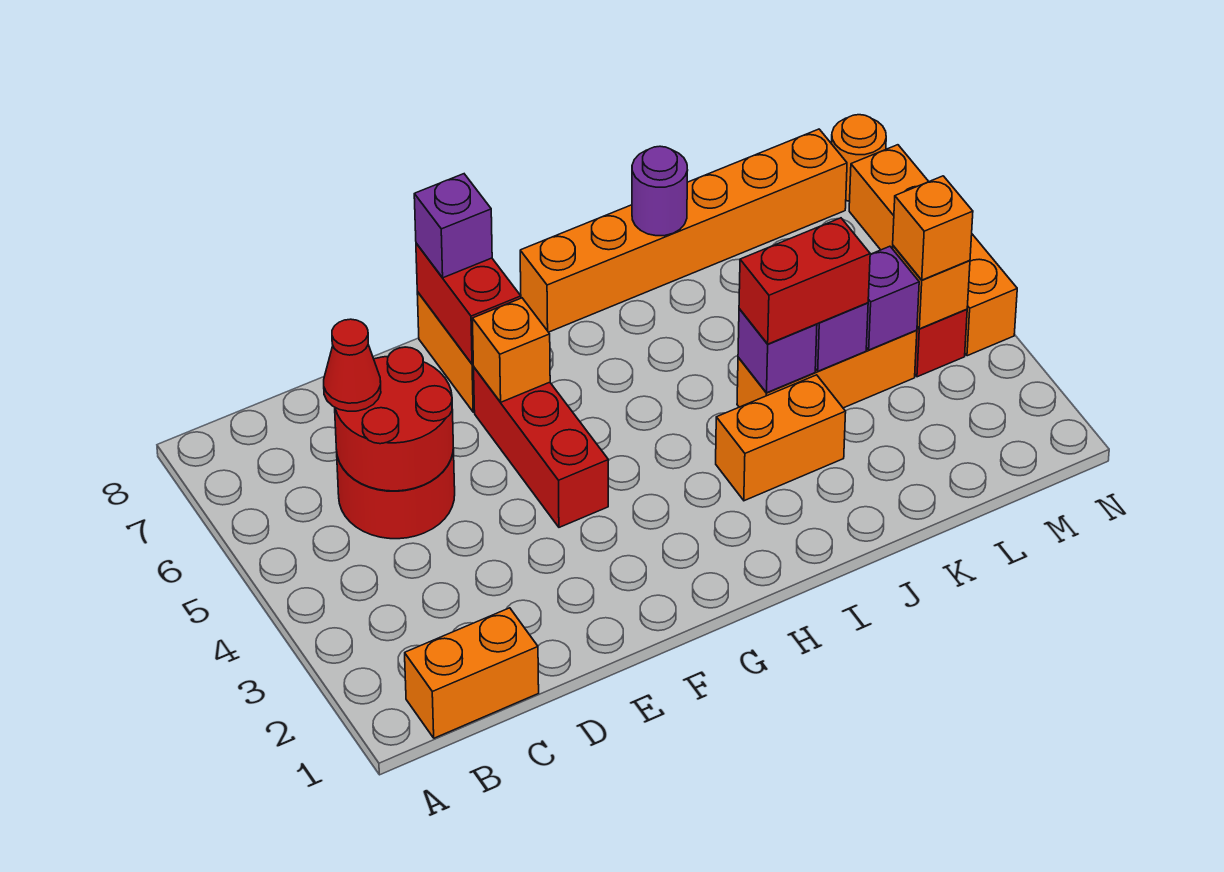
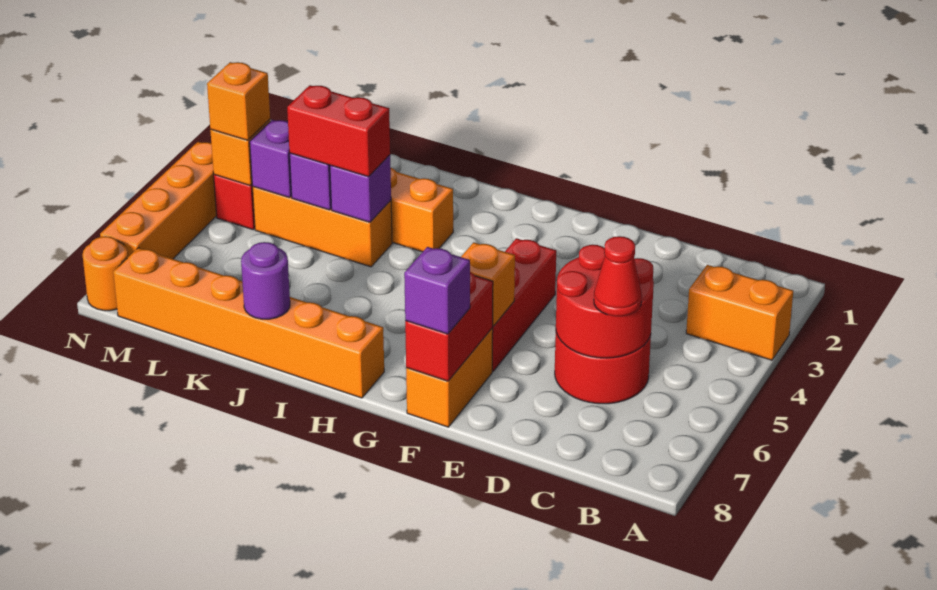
orange brick B1:C1 level 1 -> orange brick A3:B3 level 1

